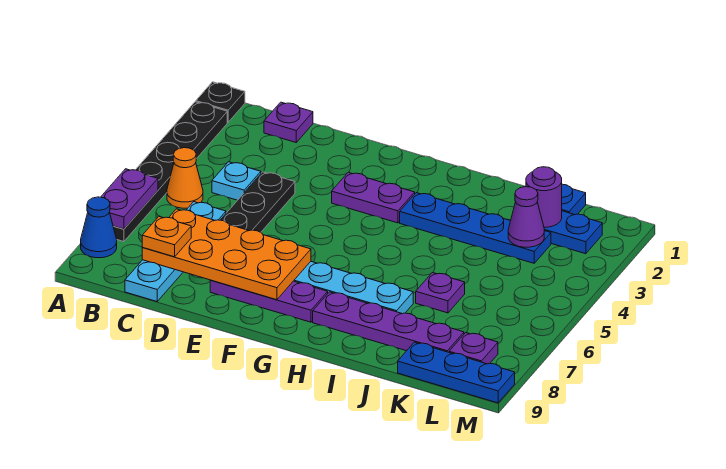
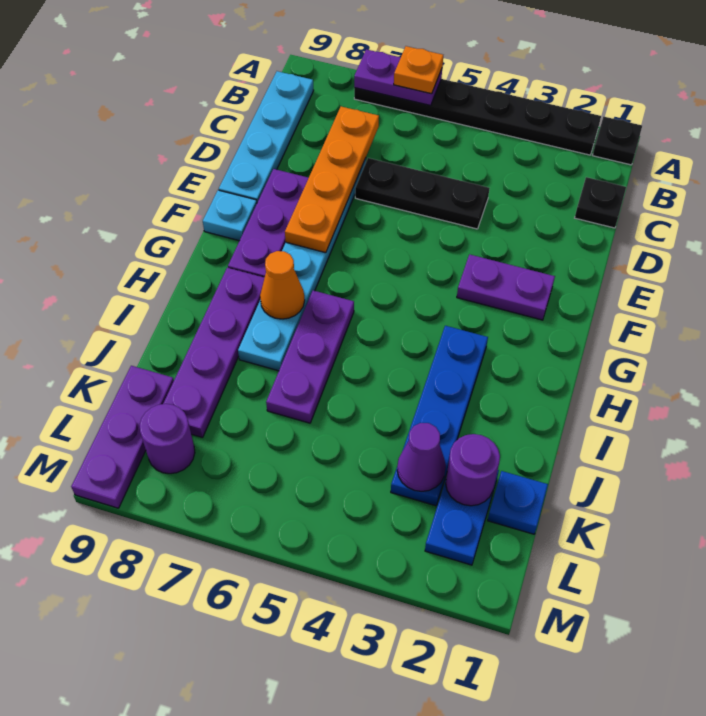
blue cone A8 level 1 -> none
orange cone B5 level 1 -> orange cone H7 level 2
purple plate C1 level 1 -> black plate C1 level 1
cyan plate C4 level 1 -> cyan plate F9 level 1
cyan plate C6:C9 level 1 -> cyan plate B9:E9 level 1
orange plate C7:F8 level 2 -> orange plate C7:F7 level 2
orange plate C8 level 3 -> orange plate A6 level 3
purple plate F3:G3 level 1 -> purple plate F2:F3 level 1
purple plate J6 level 1 -> purple plate H6:J6 level 1
blue plate K9:M9 level 1 -> purple plate K9:M9 level 1
purple plate L8 level 1 -> purple round brick L8 level 1

